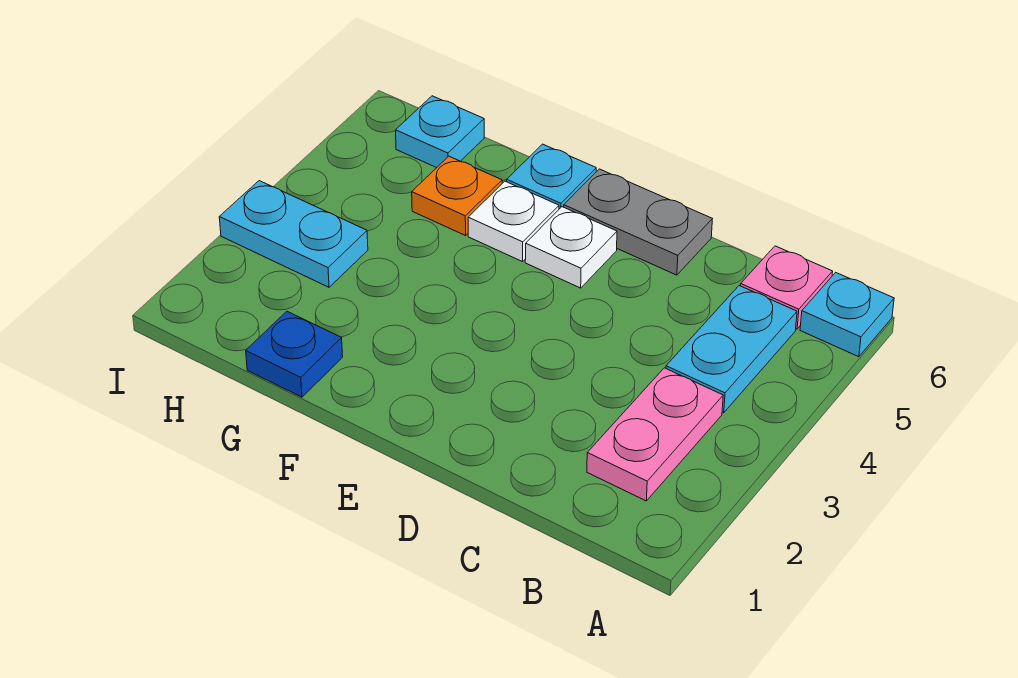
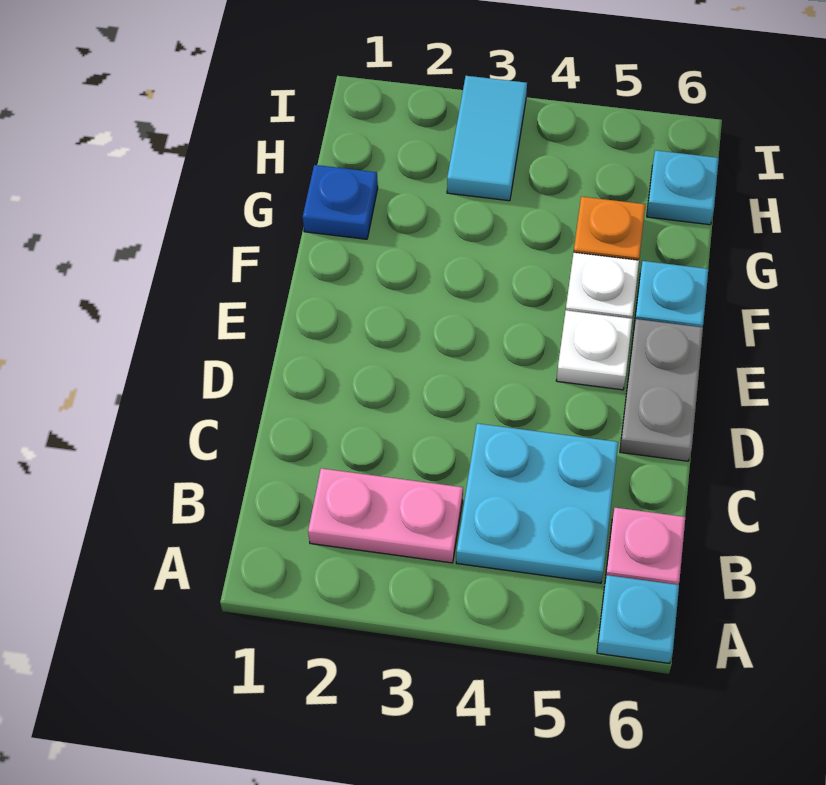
cyan plate B4:B5 level 1 -> cyan plate B4:C5 level 1
cyan plate H3:I3 level 1 -> cyan tile H3:I3 level 1

